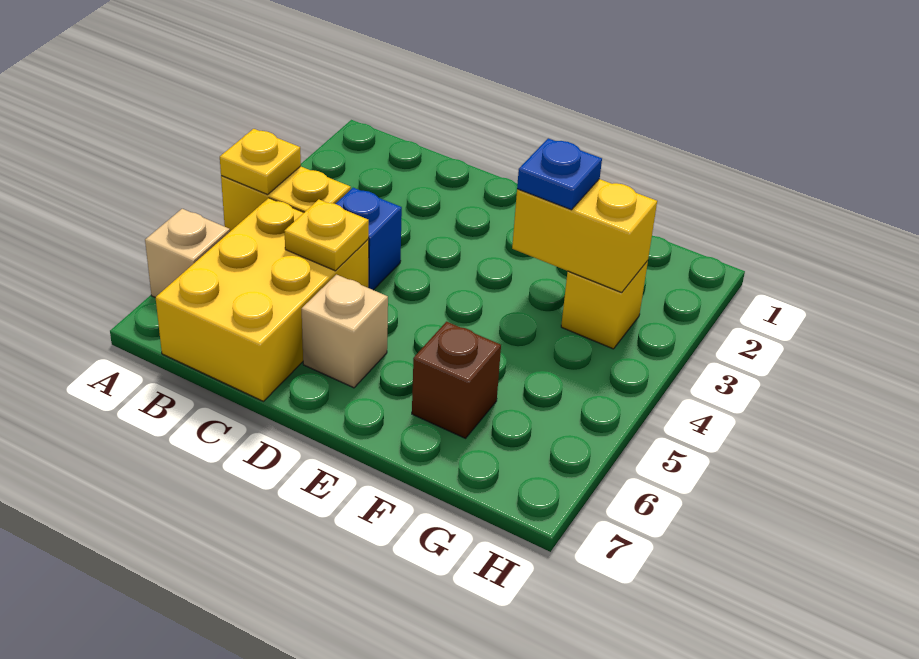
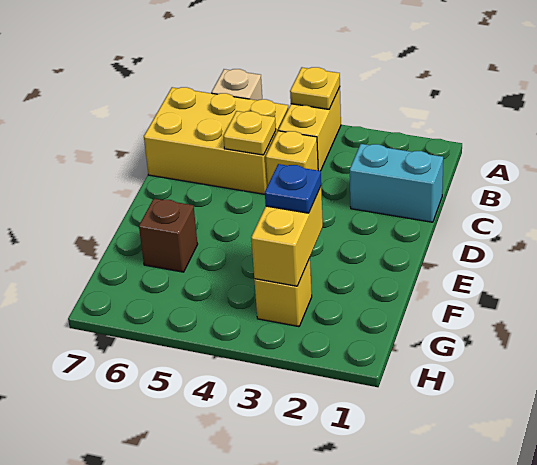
none -> cyan brick C1:C2 level 1
blue brick C4 level 1 -> yellow brick C4 level 1
tan brick D6 level 1 -> none

